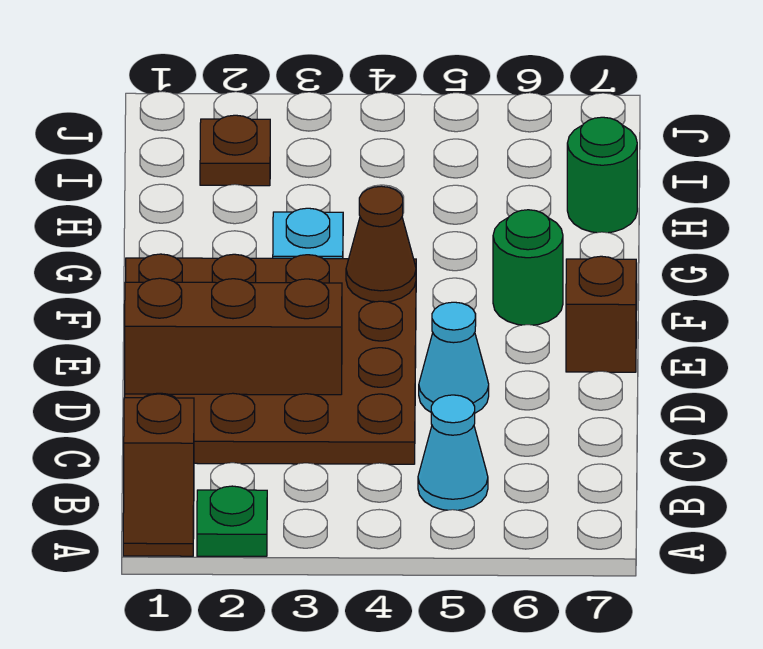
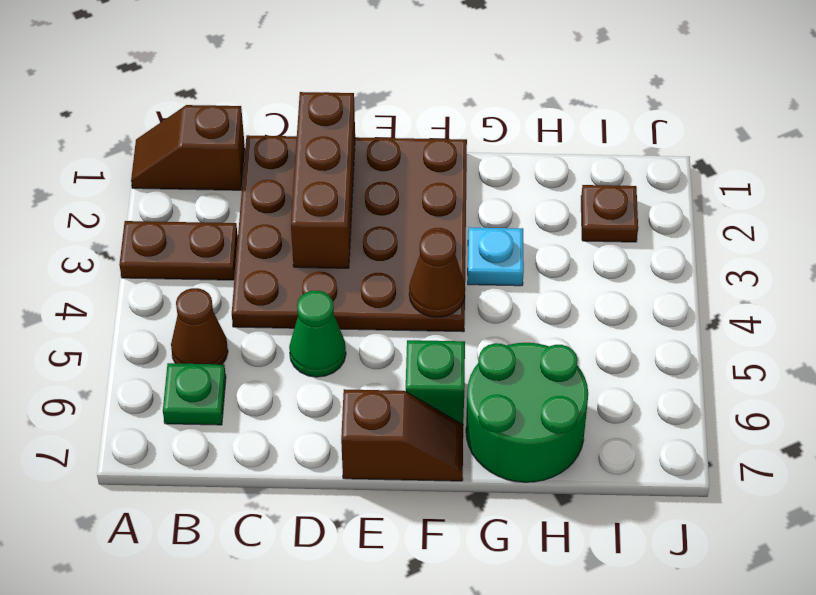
green plate A2 level 1 -> green plate B6 level 1
none -> brown plate A3:B3 level 1
cyan cone B5 level 1 -> brown cone B5 level 1
cyan cone D5 level 1 -> green cone D5 level 1
green round brick F6 level 1 -> green brick F6 level 1
green round brick H7 level 1 -> green round brick G6:H7 level 1

